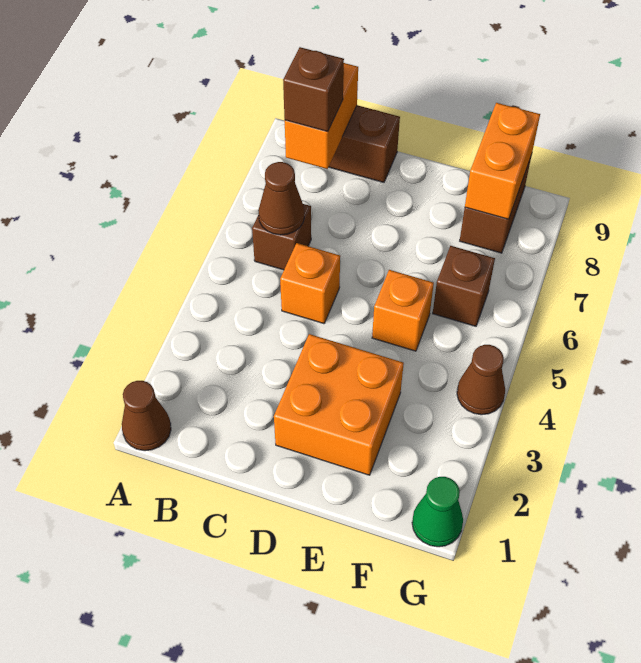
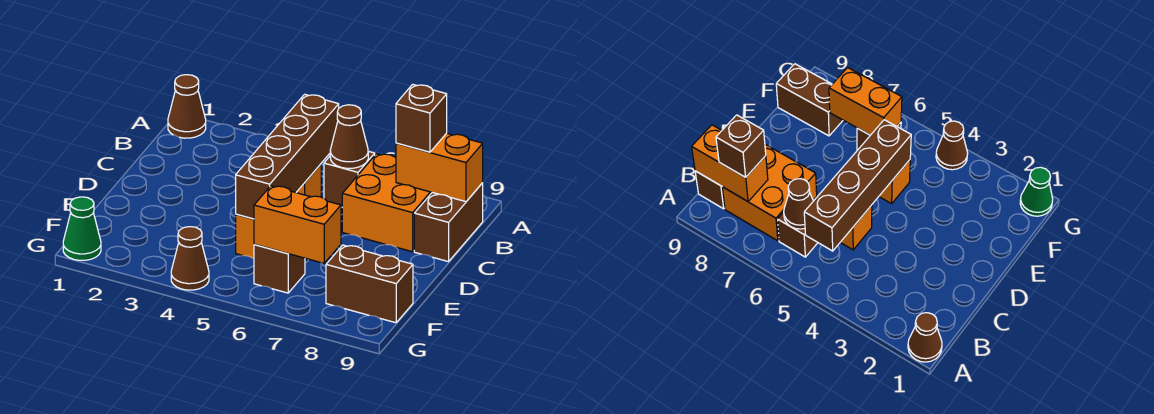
none -> brown brick B5:E5 level 2
orange brick D2:E3 level 1 -> orange brick B7:C8 level 1
orange brick F8:F9 level 2 -> orange brick F6:F7 level 2

